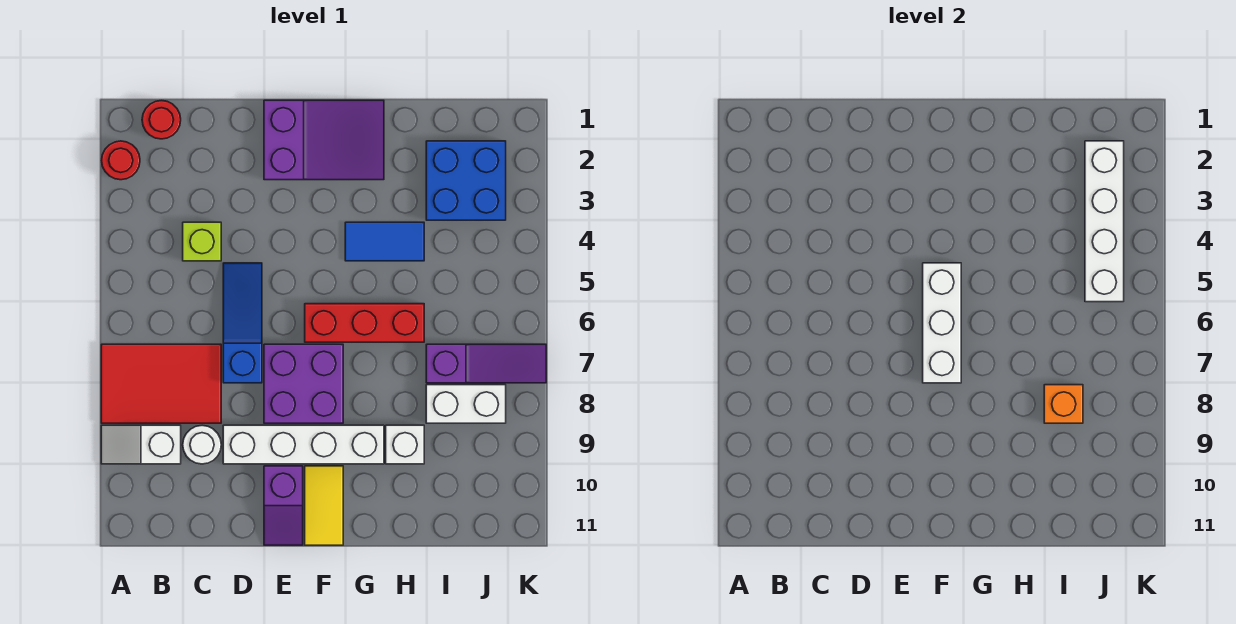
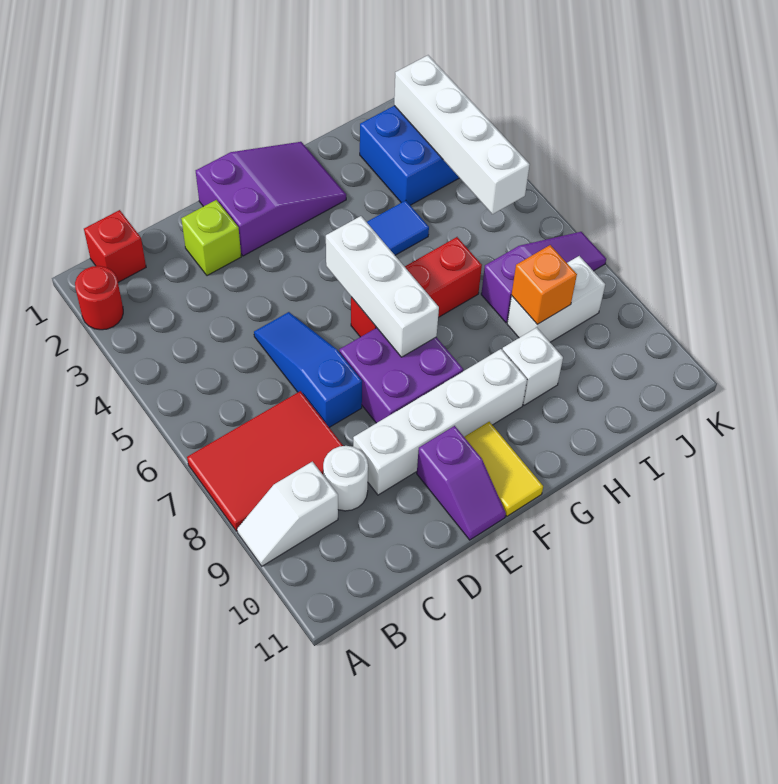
red round brick B1 level 1 -> red brick B1 level 1
lime brick C4 level 1 -> lime brick D2 level 1

